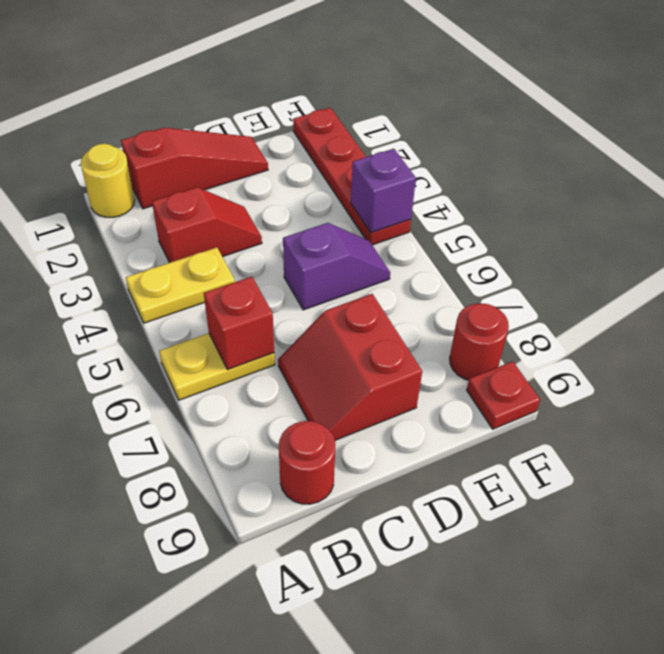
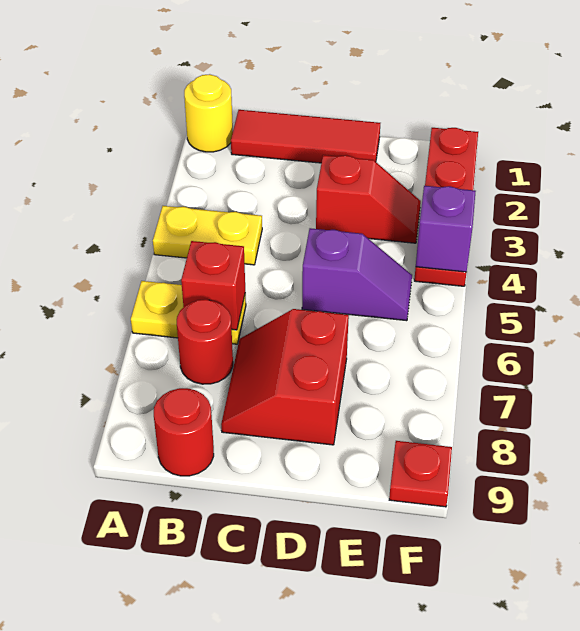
red slope B1:D1 level 1 top B -> red tile B1:D1 level 1
red slope B3:C3 level 1 top B -> red slope D3:E3 level 1 top D
red round brick F8 level 1 -> red round brick B7 level 1

